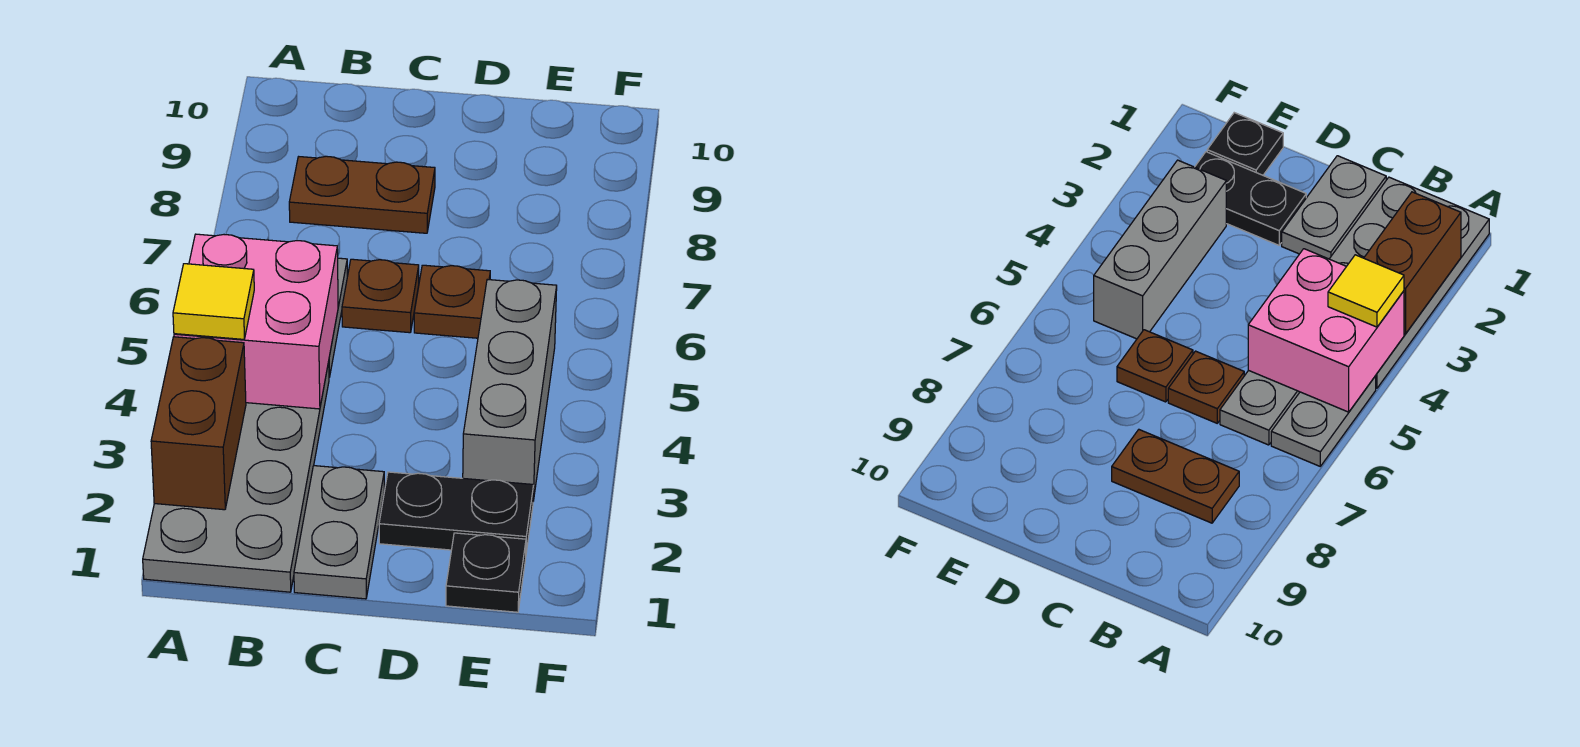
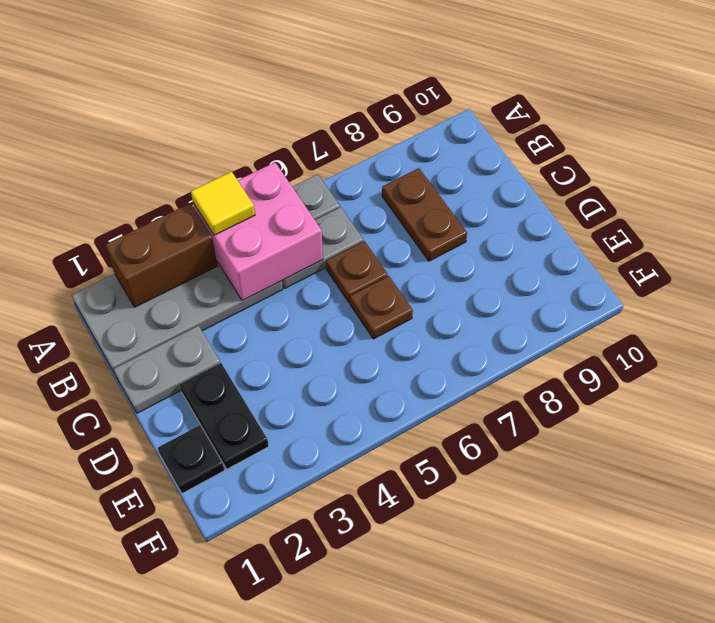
grey brick E3:E5 level 1 -> none

